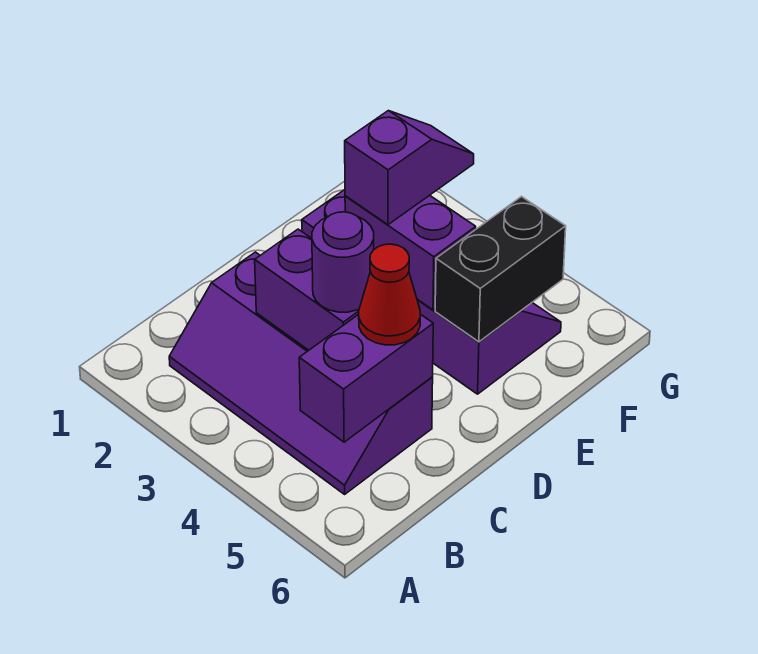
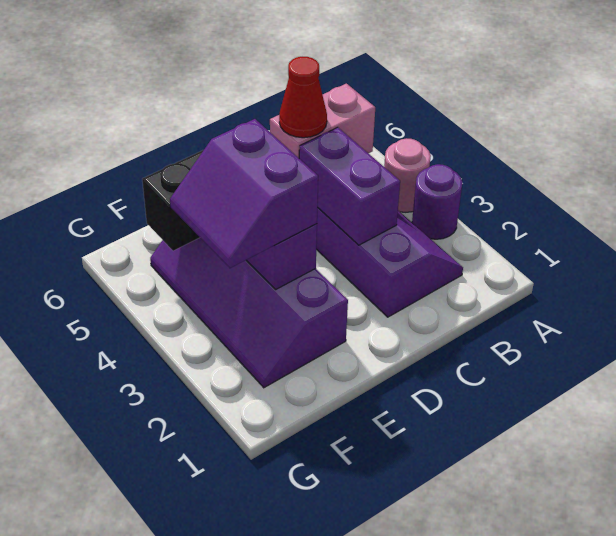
none -> pink round brick A4 level 1
purple brick B5:C5 level 2 -> pink brick B5:C5 level 2
purple round brick C4 level 3 -> purple round brick A3 level 1
purple slope E3:F3 level 3 top E -> purple slope E3:F4 level 3 top E

